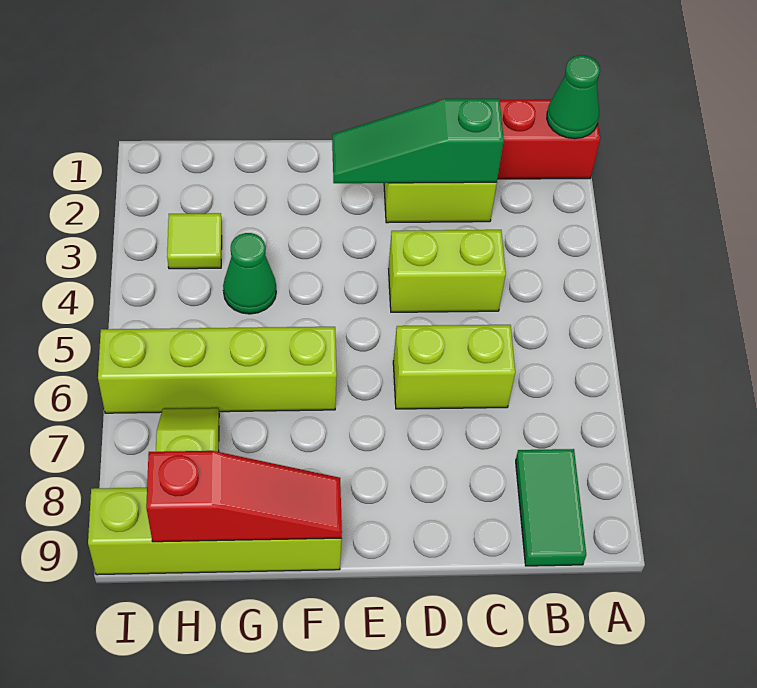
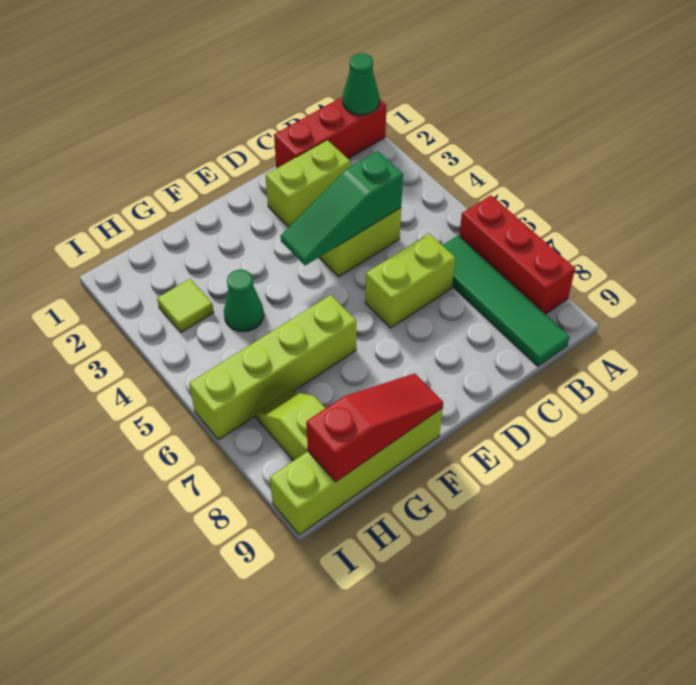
none -> red brick A6:A8 level 1
green tile B8:B9 level 1 -> green tile B6:B9 level 1
green slope C2:E2 level 2 top C -> green slope C4:E4 level 2 top C

